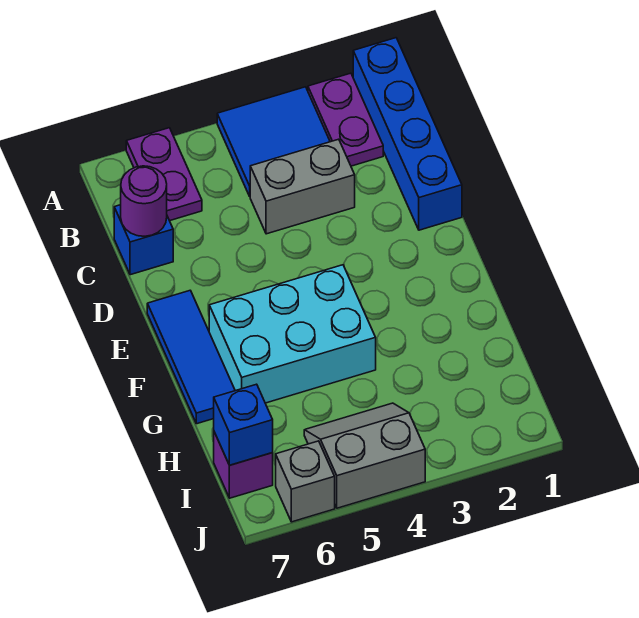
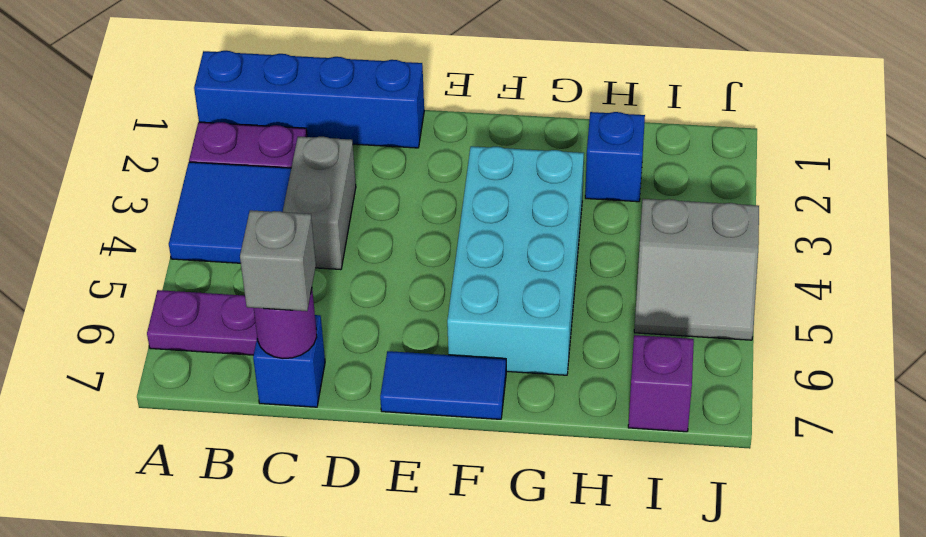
blue tile E7:G7 level 1 -> blue tile E7:F7 level 1
cyan brick F4:G6 level 1 -> cyan brick F3:G6 level 1
grey slope I4:J5 level 1 top J -> grey slope I4:J5 level 1 top 4
blue brick I7 level 2 -> blue brick H2 level 1
grey brick J6 level 1 -> grey brick C7 level 3

